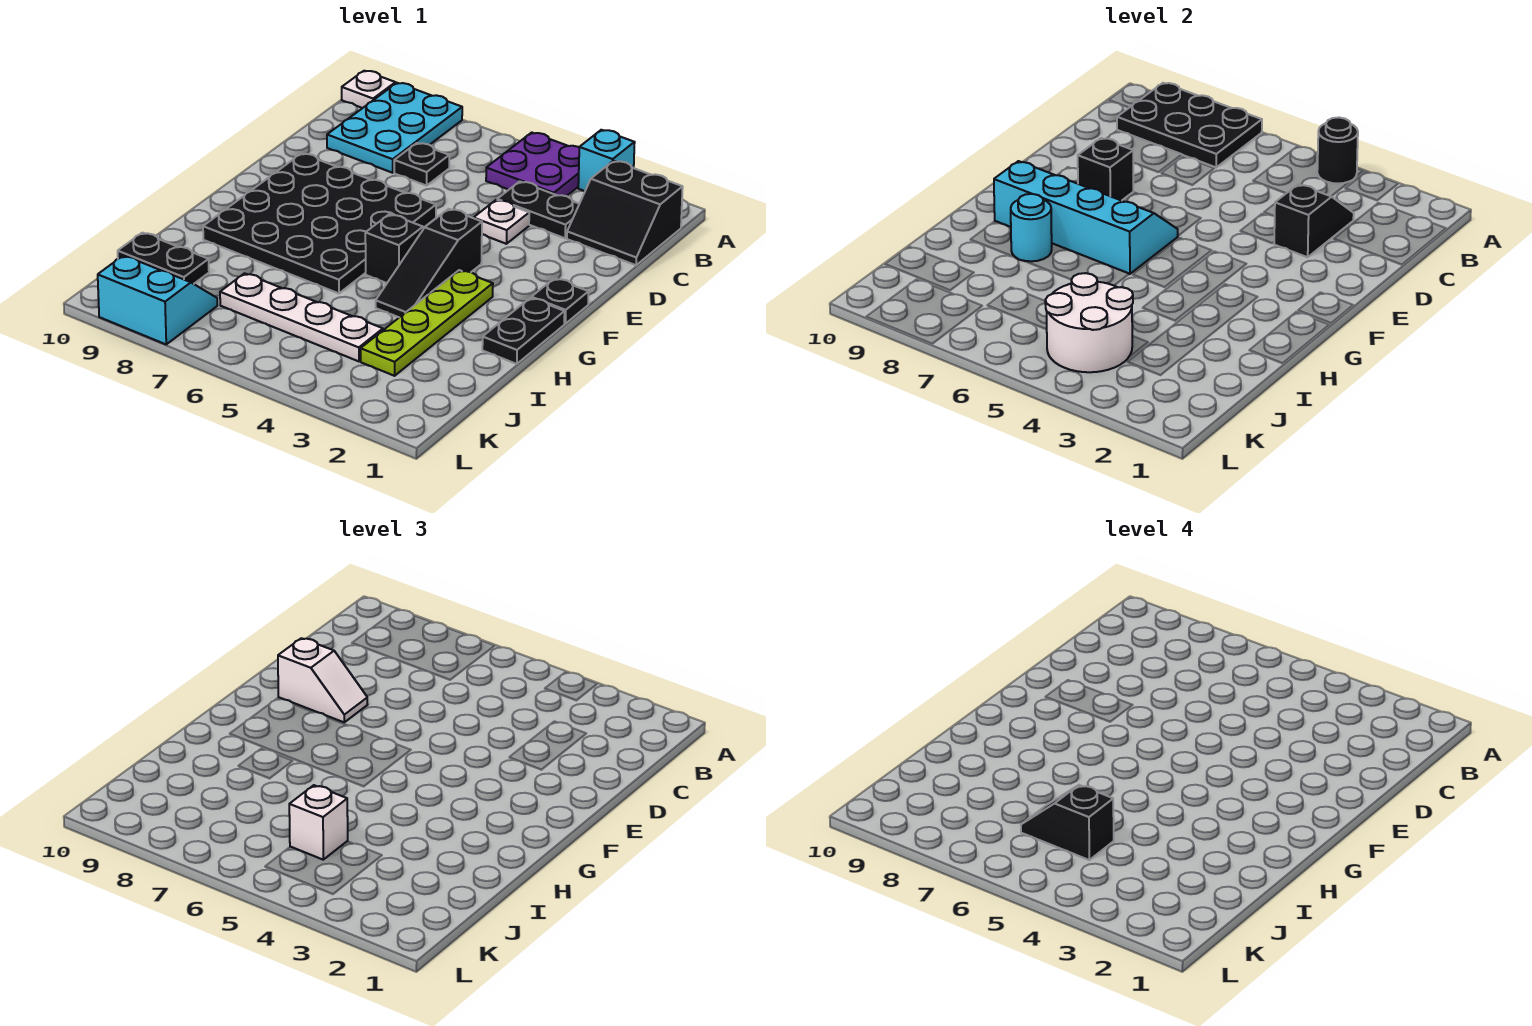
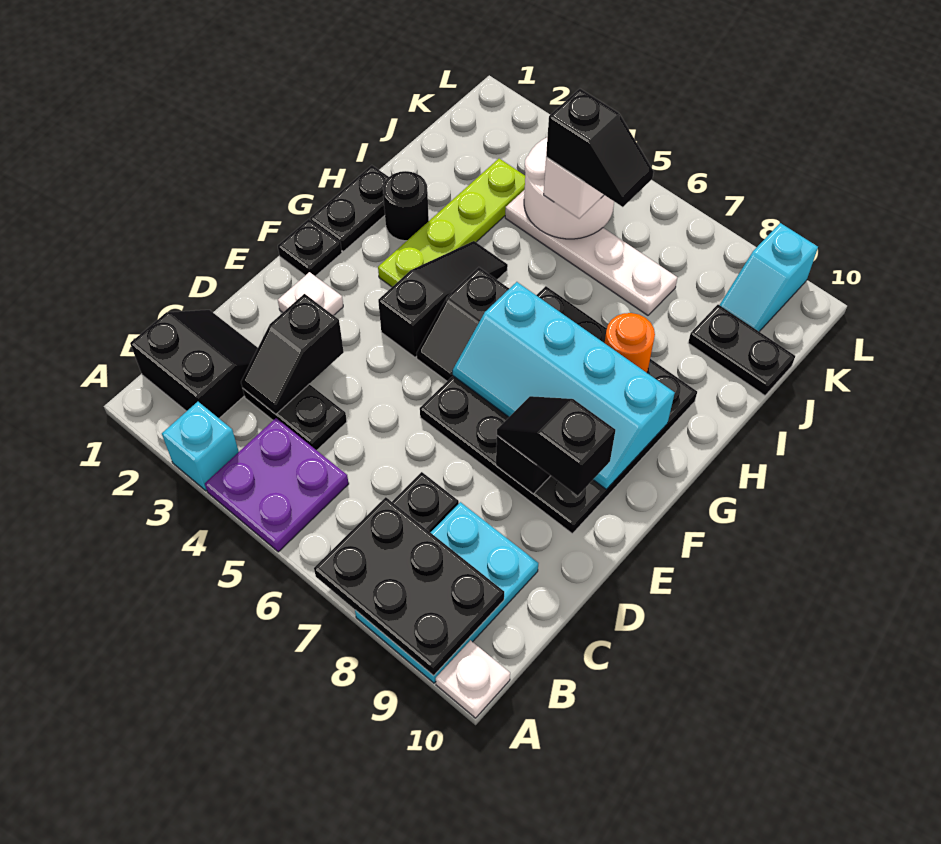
black round brick A4 level 2 -> black round brick H2 level 1
white plate D4 level 1 -> white plate E2 level 1
white slope E8:E9 level 3 top 9 -> black slope E8:E9 level 3 top 9
cyan round brick H8 level 2 -> orange round brick H8 level 2
cyan slope K8:L9 level 1 top L -> cyan slope K9:L9 level 1 top L

